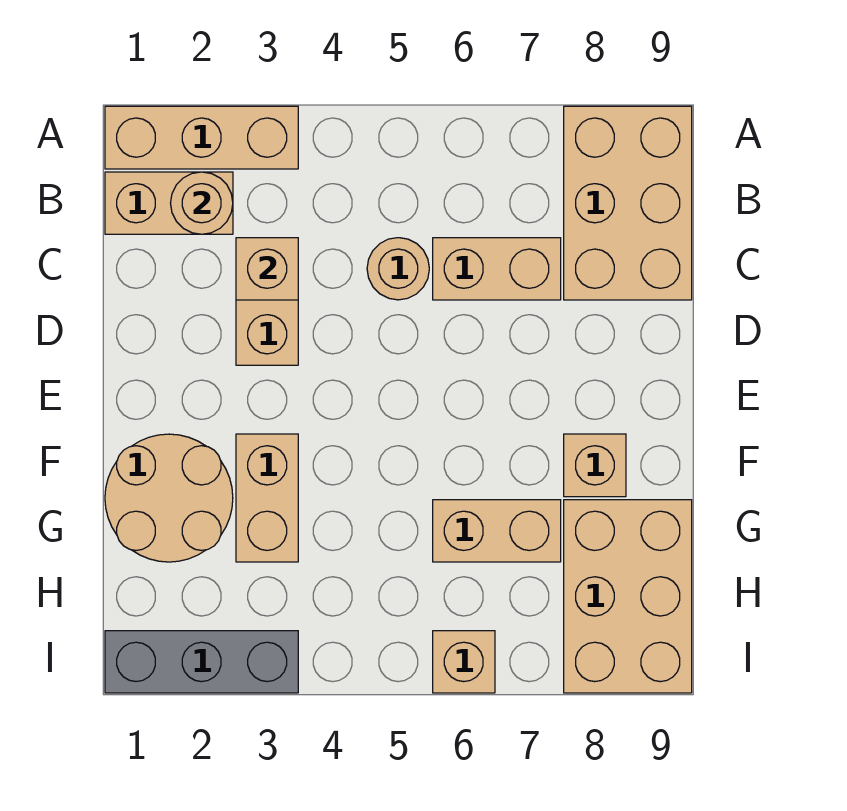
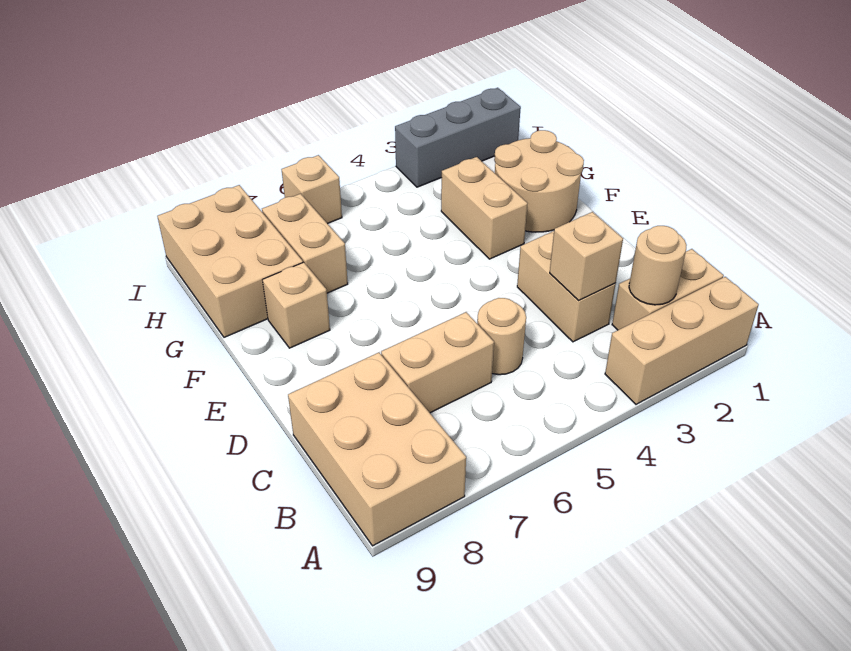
tan brick G6:G7 level 1 -> tan brick G7:H7 level 1

